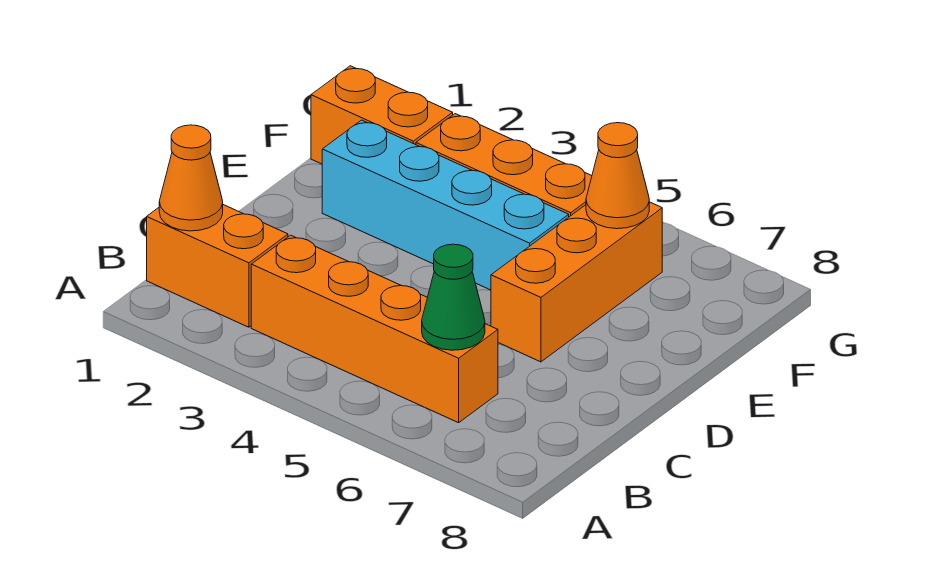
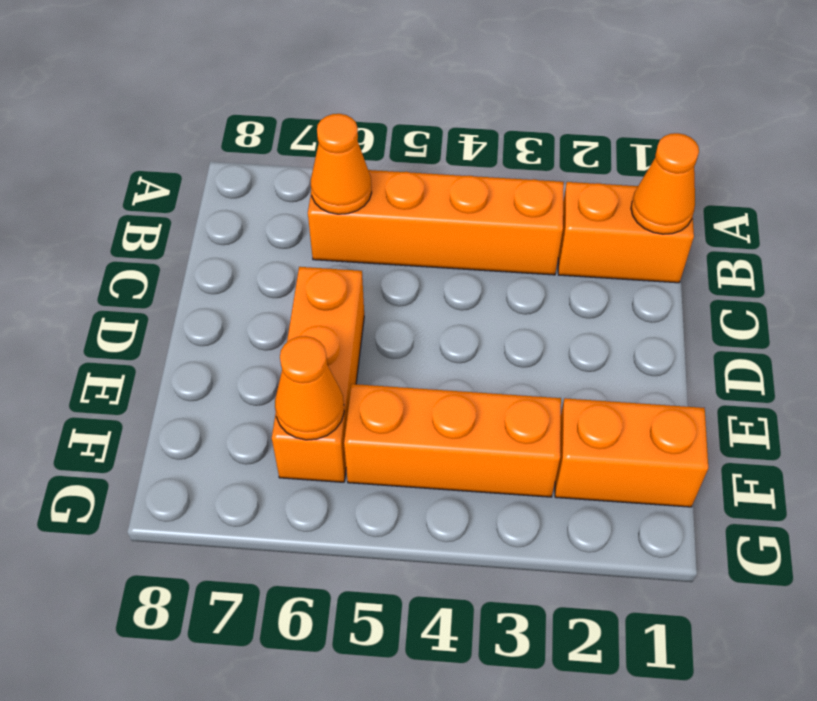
green cone B6 level 2 -> orange cone B6 level 2
cyan brick E2:E5 level 1 -> none

